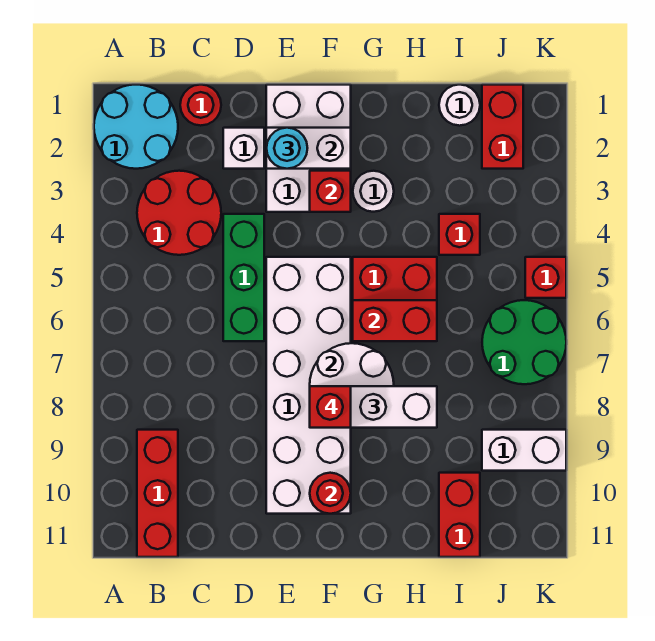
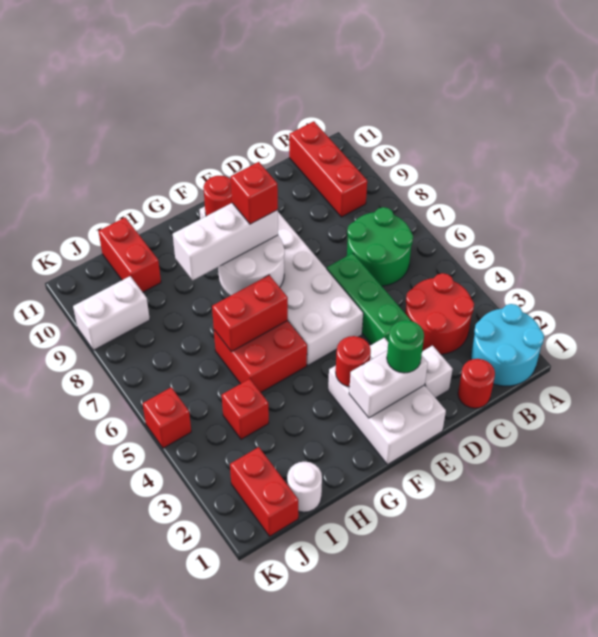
cyan round brick E2 level 3 -> green round brick E2 level 3
red brick F3 level 2 -> red round brick F3 level 2
white round brick G3 level 1 -> none
green round brick J6:K7 level 1 -> green round brick B6:C7 level 1

